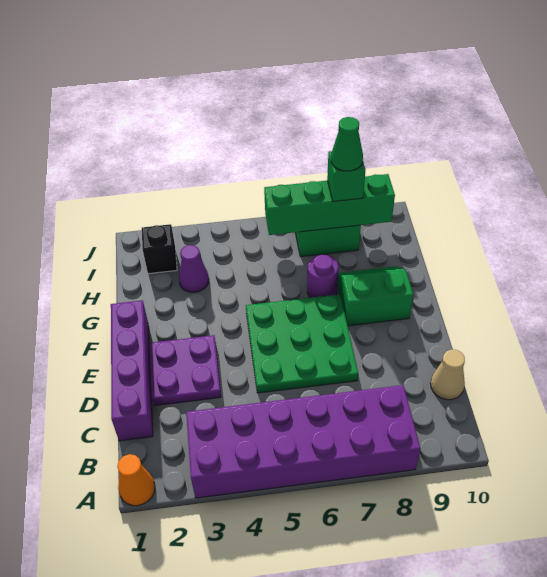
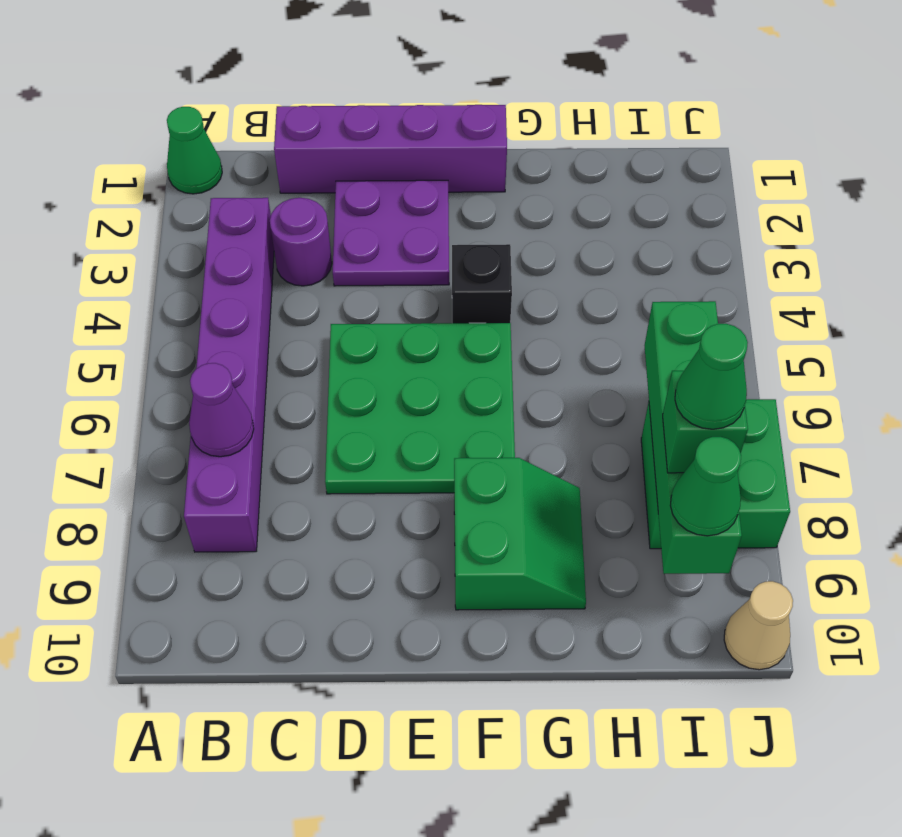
orange cone A1 level 1 -> green cone A1 level 1
purple brick A3:B8 level 1 -> purple brick B3:B8 level 1
tan cone C10 level 1 -> tan cone J10 level 1
purple round brick G7 level 1 -> purple round brick C3 level 1
purple cone H3 level 1 -> purple cone B7 level 2
black brick I2 level 1 -> black brick F4 level 1
none -> green cone I9 level 3

